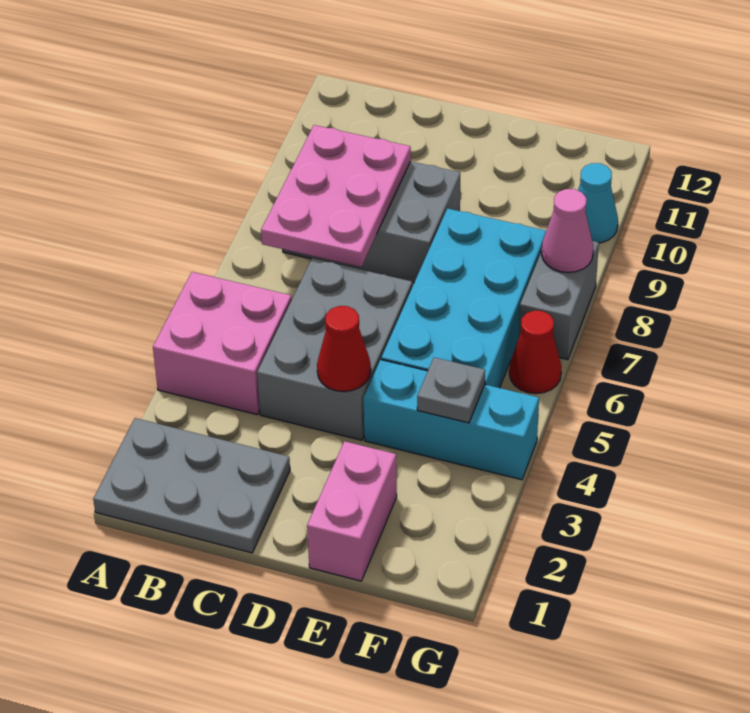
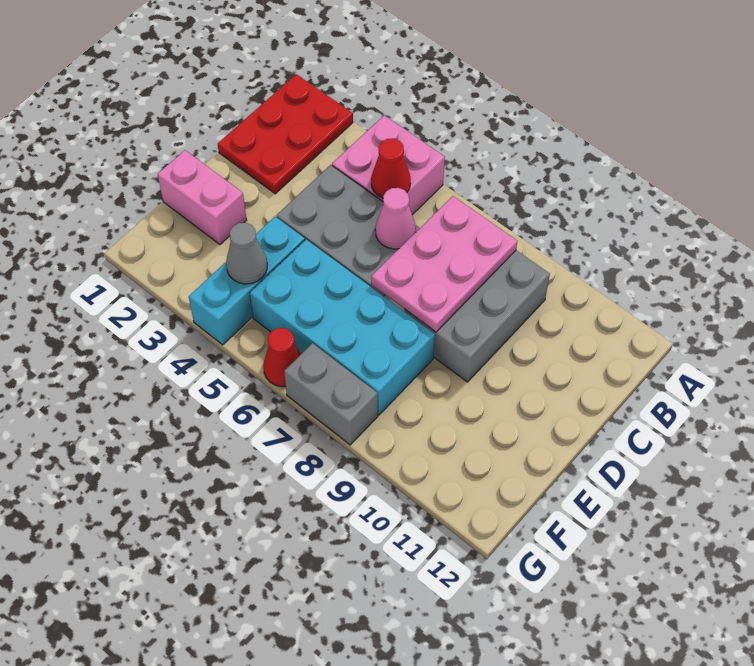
grey plate A1:C2 level 1 -> red plate A1:C2 level 1
pink plate B7:C9 level 2 -> pink plate B7:D8 level 2
red cone D4 level 2 -> red cone B5 level 2
grey plate F4 level 2 -> grey cone F4 level 2
pink cone G8 level 2 -> pink cone C6 level 2
cyan cone G10 level 1 -> none

